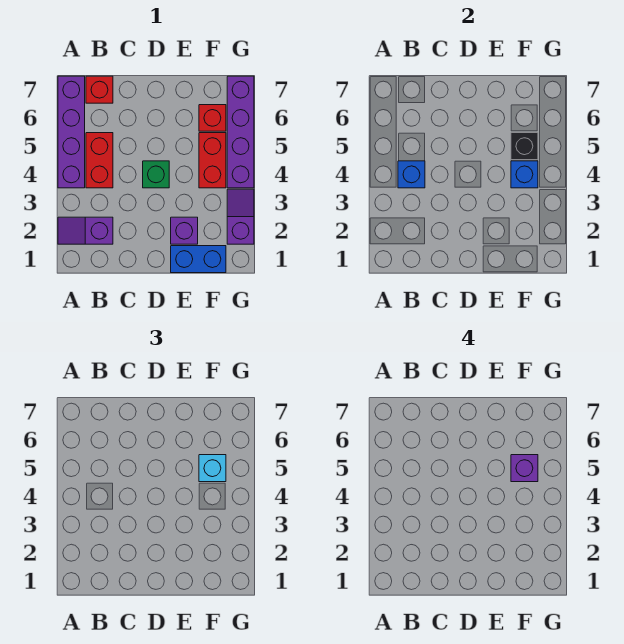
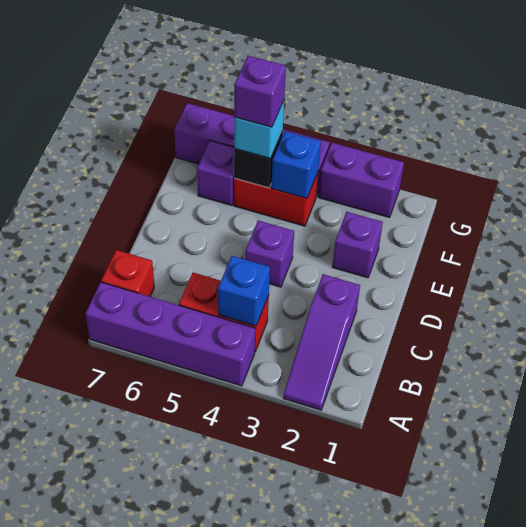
purple slope A2:B2 level 1 top B -> purple slope A2:C2 level 1 top C
green brick D4 level 1 -> purple brick D4 level 1
blue brick E1:F1 level 1 -> none
red brick F6 level 1 -> purple brick F6 level 1
purple slope G2:G3 level 1 top 2 -> purple brick G2:G3 level 1

